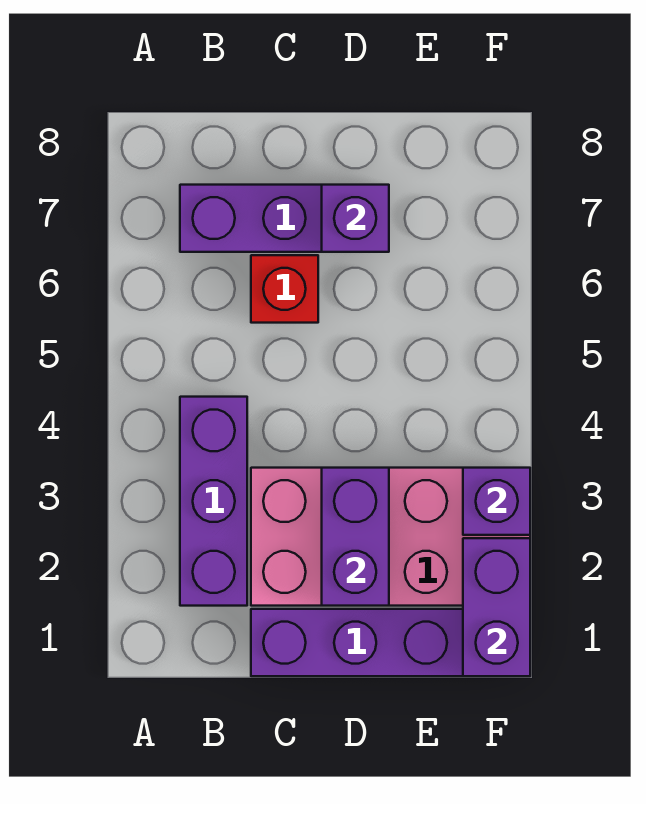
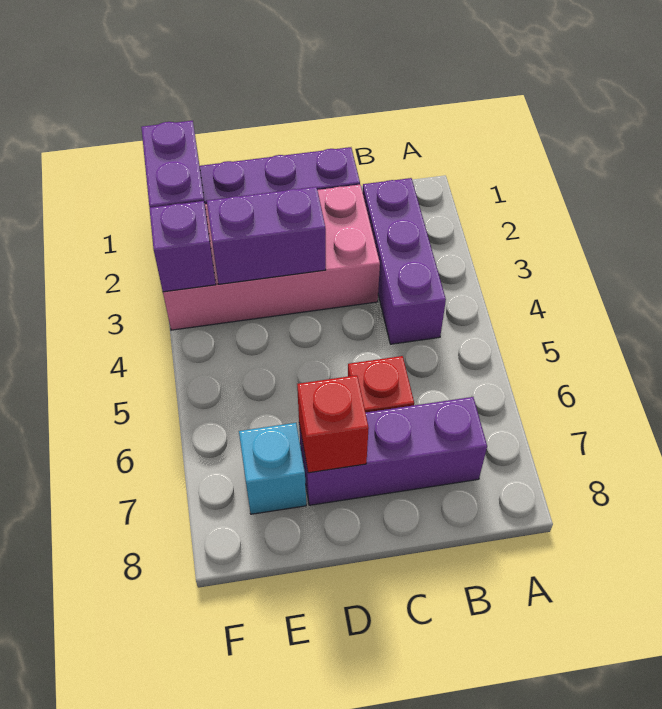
purple brick D2:D3 level 2 -> purple brick D3:E3 level 2
purple brick D7 level 2 -> red brick D7 level 2
none -> cyan brick E7 level 1

